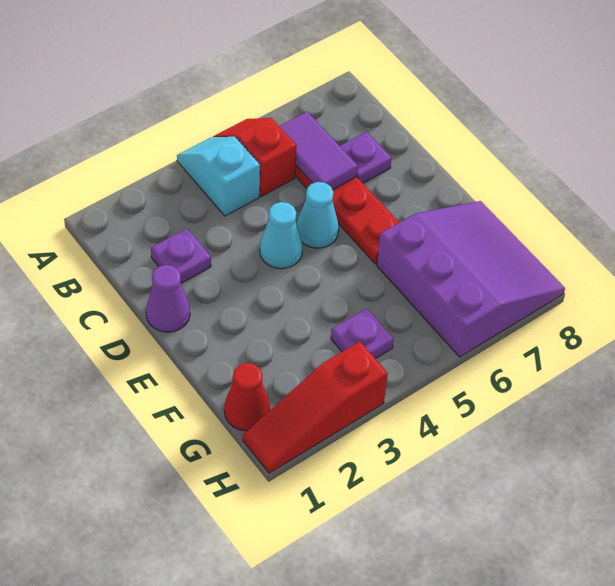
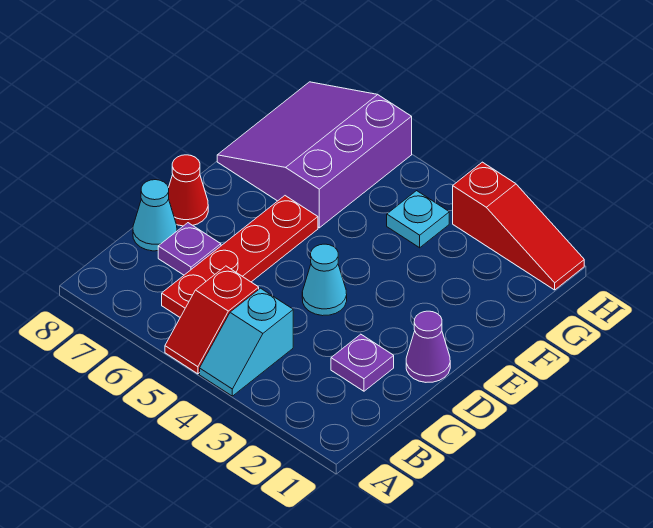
purple tile B6:C6 level 2 -> none
cyan cone D5 level 1 -> cyan cone C8 level 1
red cone G1 level 1 -> red cone D8 level 1
purple plate G4 level 1 -> cyan plate G4 level 1

